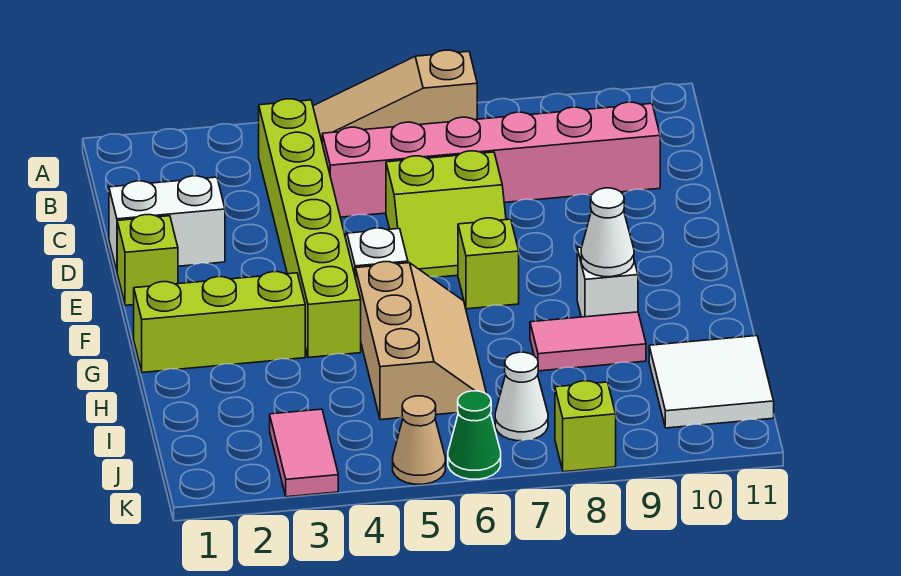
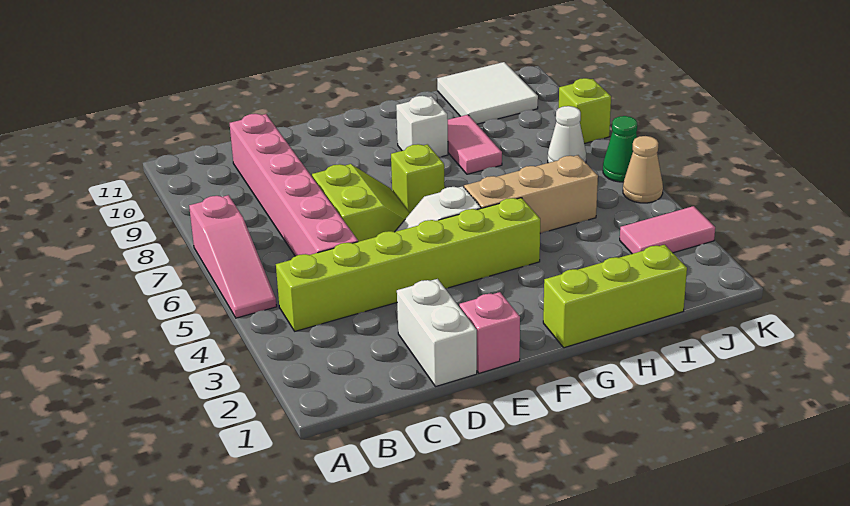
tan slope A5:A7 level 1 top 7 -> pink slope A5:A7 level 1 top 7
lime brick E1 level 1 -> pink brick E1 level 1
lime brick G1:G3 level 1 -> lime brick G1:I1 level 1
white cone G9 level 2 -> none

